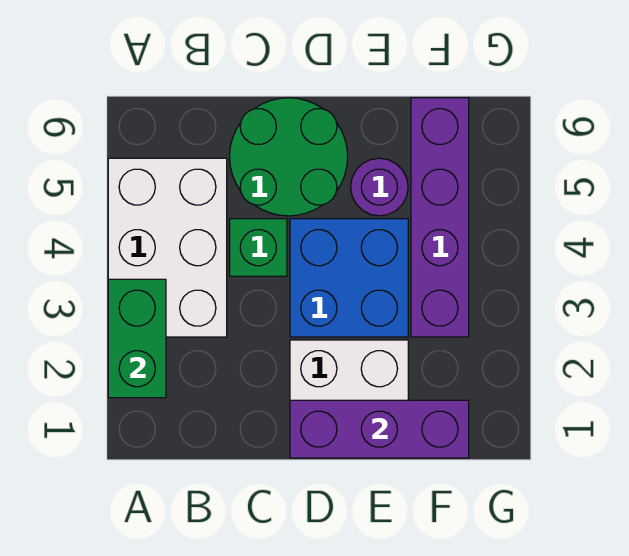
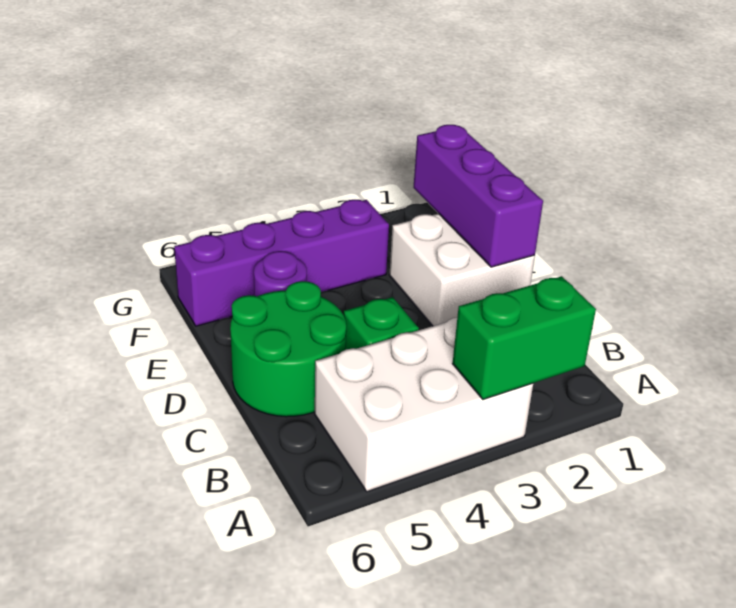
blue brick D3:E4 level 1 -> none

